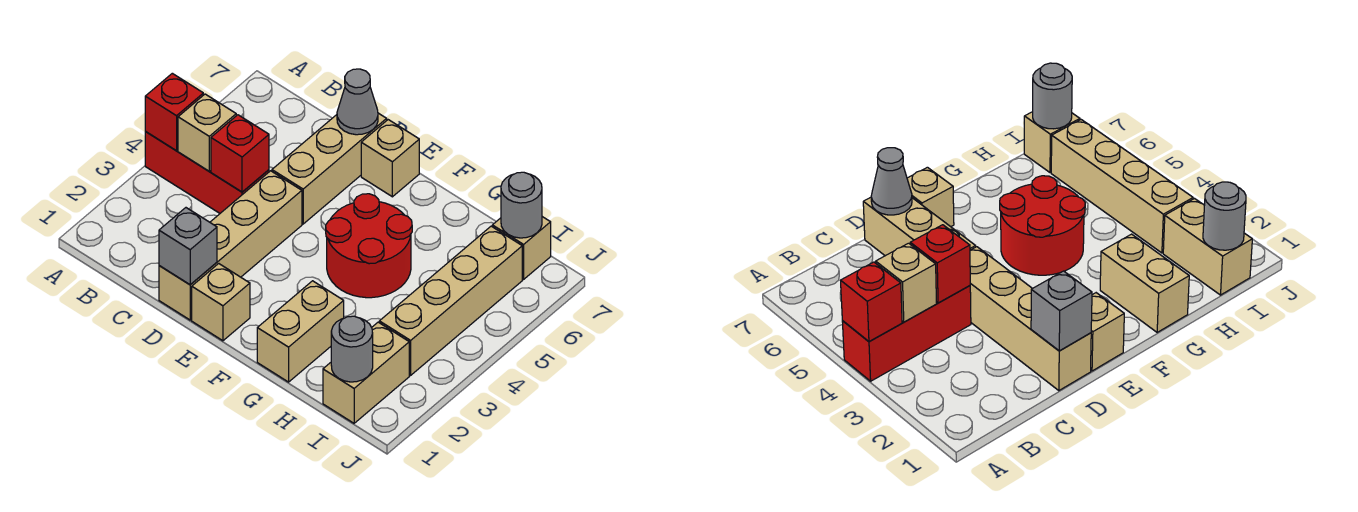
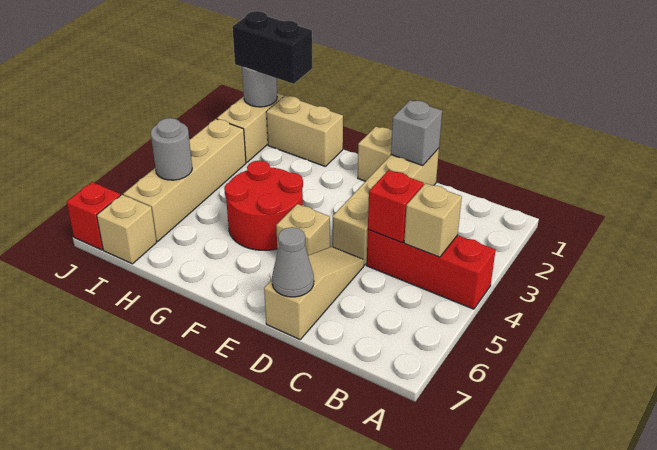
red brick A4 level 2 -> red brick J7 level 1
tan brick D5:D7 level 1 -> tan slope D5:D7 level 1 top 7
tan brick E7 level 1 -> tan brick E5 level 1
tan brick G1:G2 level 1 -> tan brick G1:H1 level 1
none -> black brick H1:I1 level 3
grey round brick I7 level 2 -> grey round brick I5 level 2

